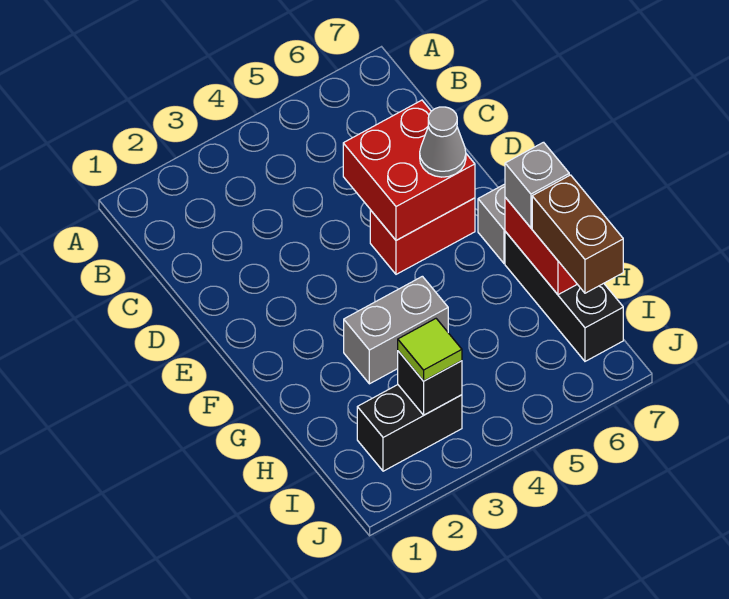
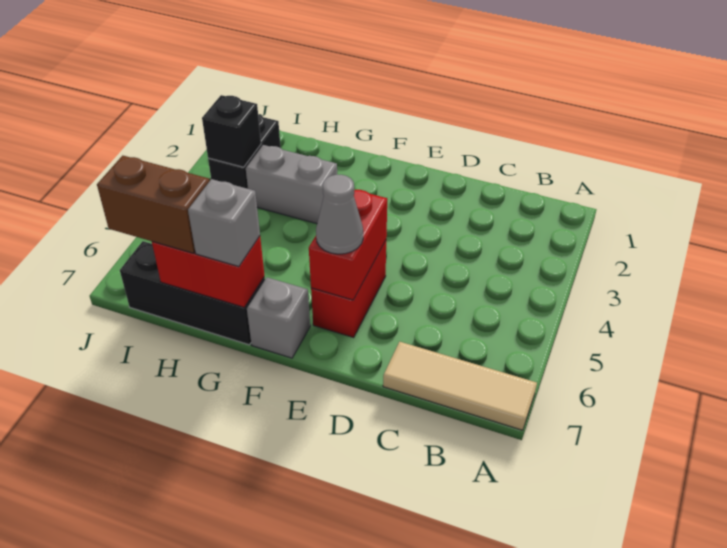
none -> tan tile A7:C7 level 1
red brick D5:E6 level 2 -> red brick E5:E6 level 2
grey brick G3:G4 level 1 -> grey brick G3:H3 level 1
lime tile I3 level 3 -> none

